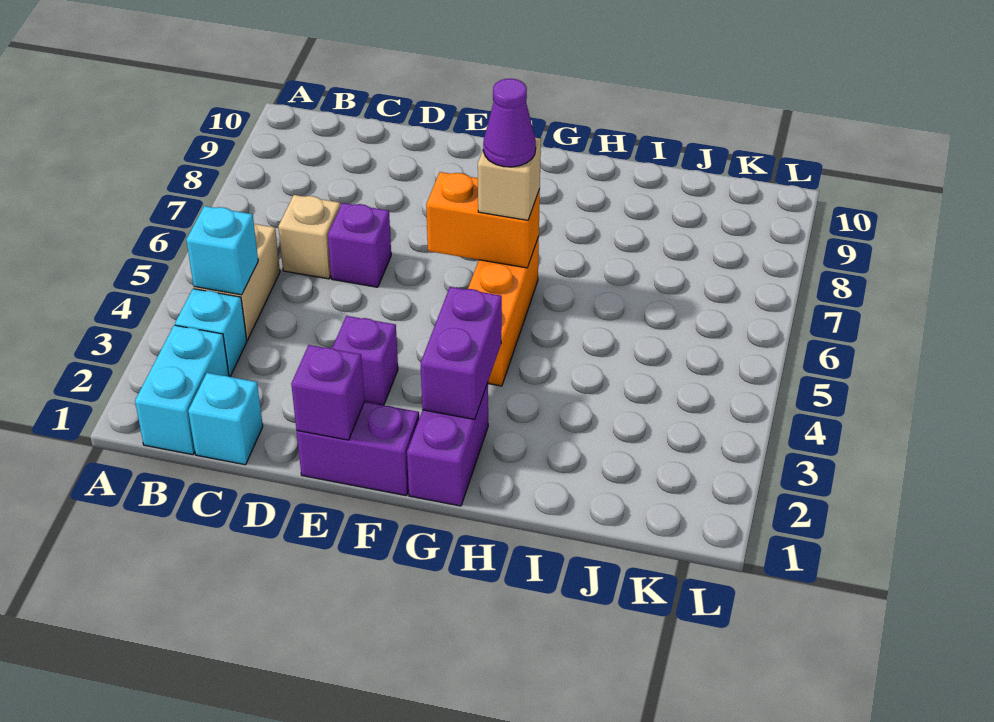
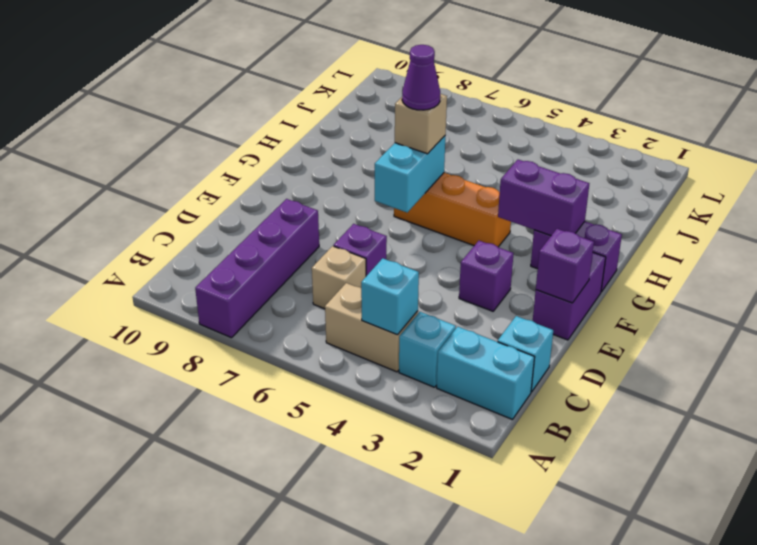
none -> purple brick A8:D8 level 1
orange brick F6:G6 level 2 -> cyan brick F6:G6 level 2

